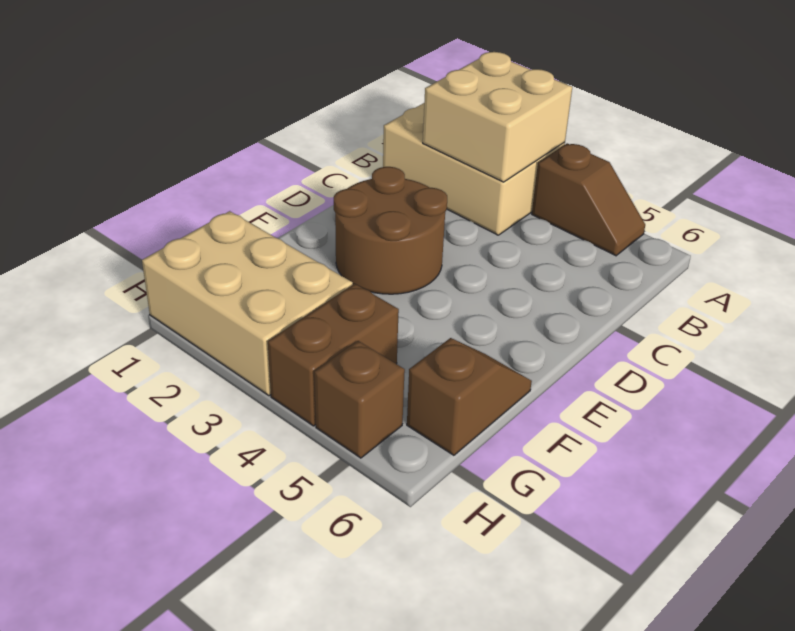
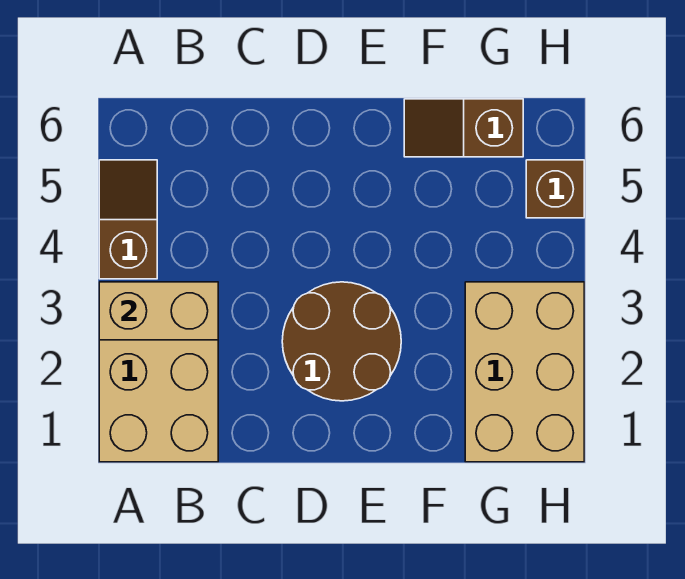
tan brick A2:B3 level 2 -> tan brick A3:B3 level 2
brown brick G4:H4 level 1 -> none

